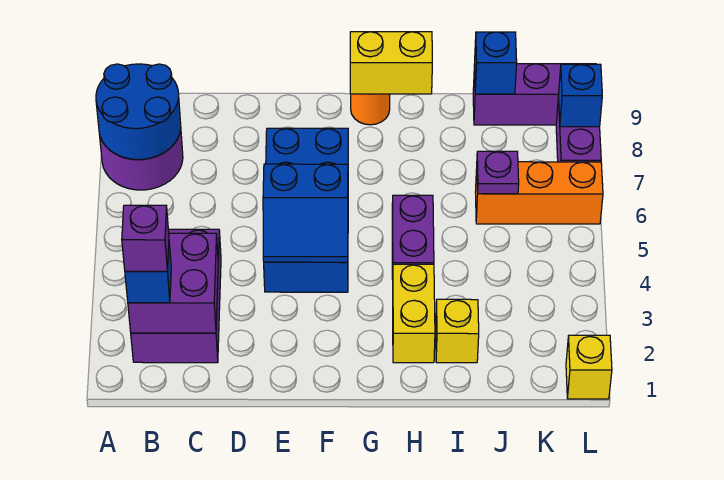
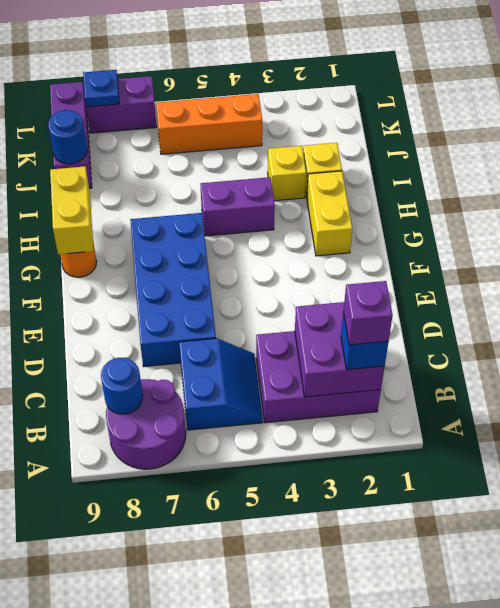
blue round brick A7:B8 level 2 -> blue round brick B8 level 2
blue brick E4:F7 level 1 -> blue brick D6:G7 level 1
blue slope E4:F5 level 2 top 5 -> blue slope B5:C6 level 1 top 6
yellow brick H2:H3 level 1 -> yellow brick G2:H2 level 1
orange brick J6:L6 level 1 -> orange brick K4:K6 level 1
purple plate J6 level 2 -> none
blue brick J9 level 2 -> blue round brick J9 level 2
yellow brick L1 level 1 -> yellow brick I3 level 1
blue brick L8 level 2 -> blue plate L8 level 2

